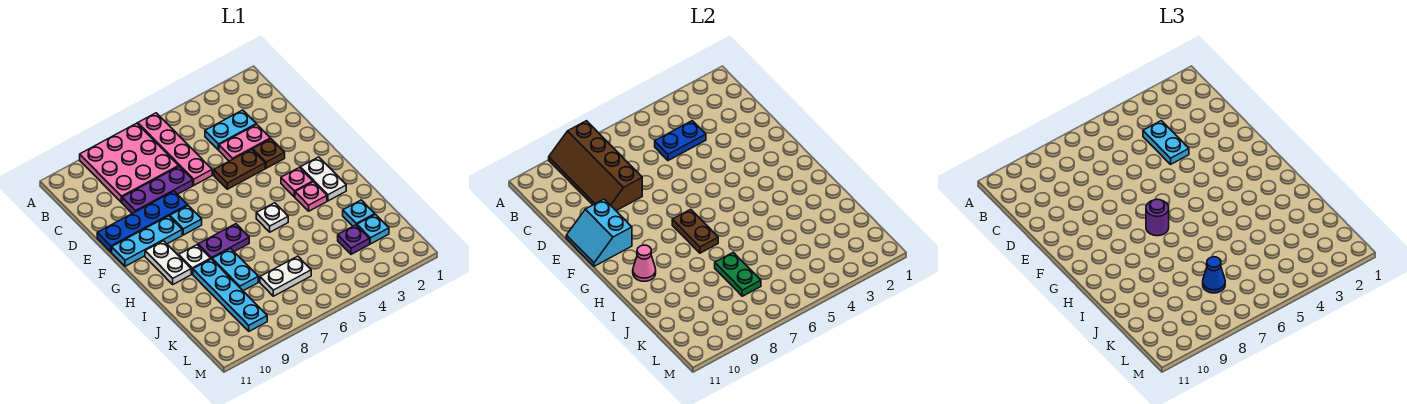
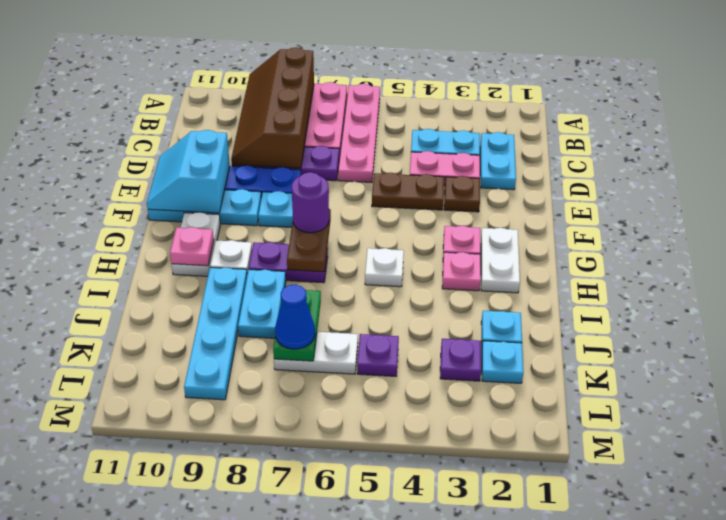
blue plate C4:C5 level 2 -> none
cyan plate C4:D4 level 3 -> cyan plate C2:D2 level 1
pink cone H10 level 2 -> pink plate H10 level 2
none -> purple plate K5 level 1

